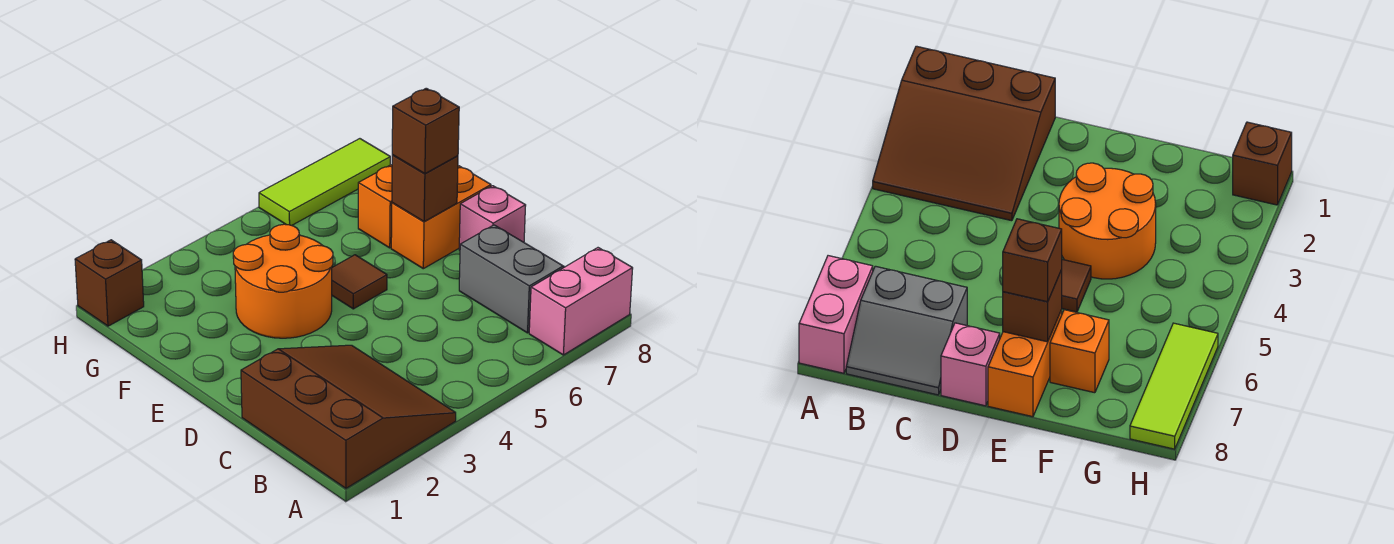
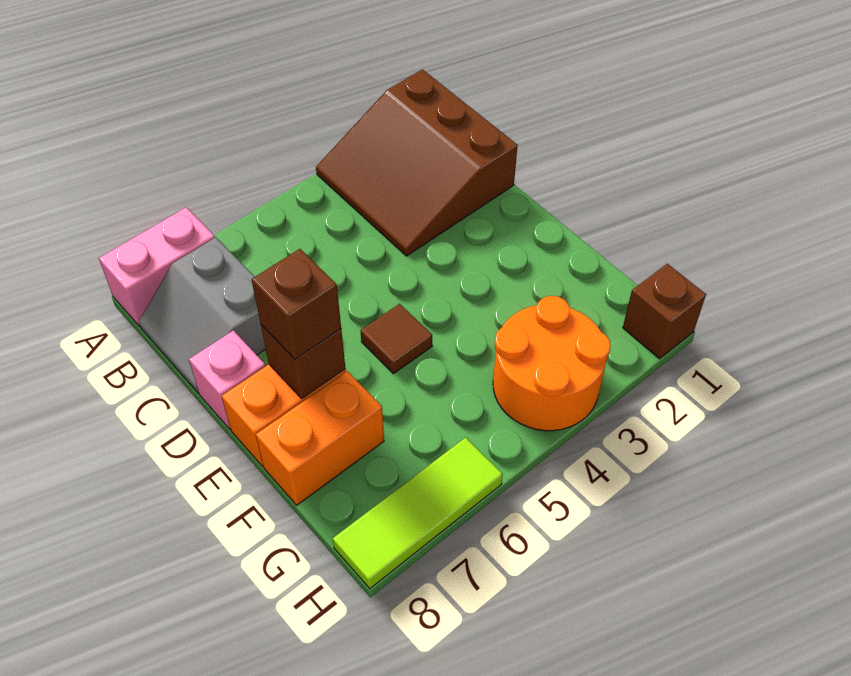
orange round brick E3:F4 level 1 -> orange round brick G3:H4 level 1
orange brick F7 level 1 -> orange brick F7:F8 level 1

